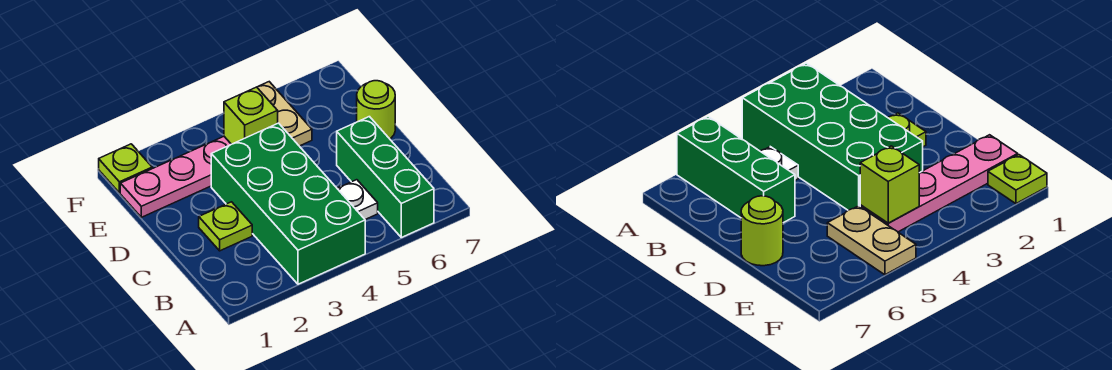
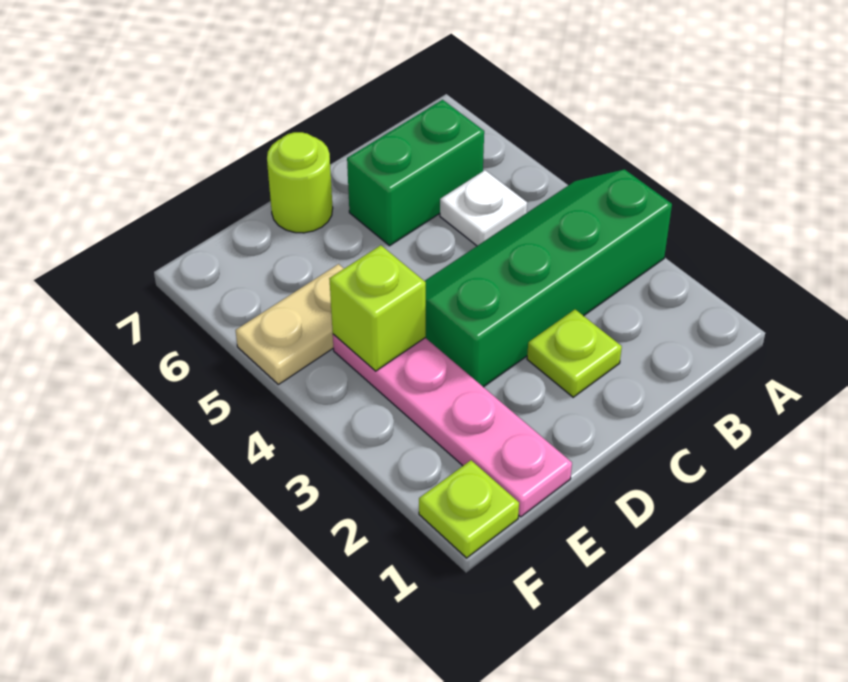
green brick A3:D4 level 1 -> green slope A3:D4 level 1 top 3
green brick A6:C6 level 1 -> green brick B6:C6 level 1

